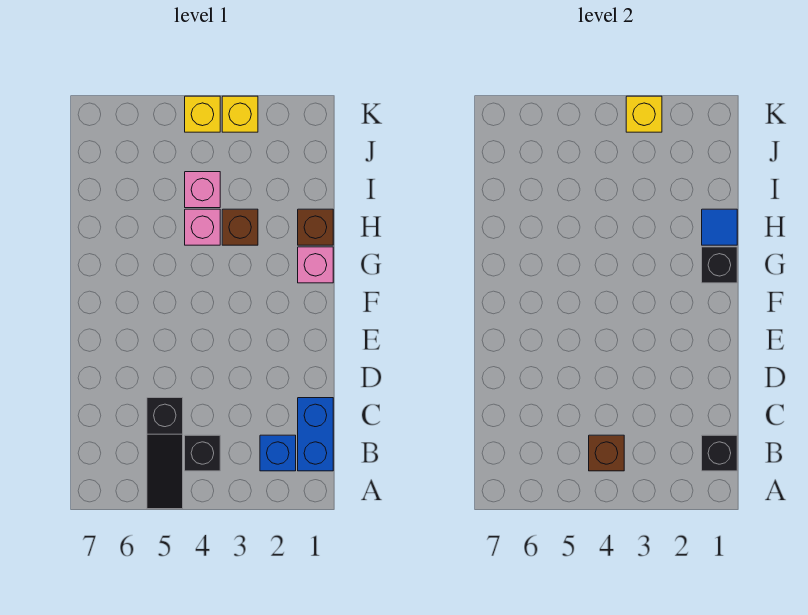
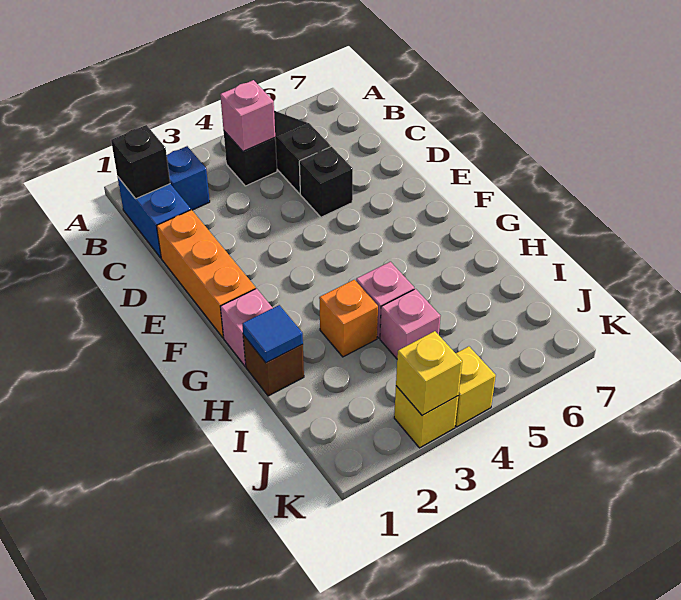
brown brick B4 level 2 -> pink brick B4 level 2
none -> orange brick D1:F1 level 1
black brick G1 level 2 -> black brick D5 level 1
brown brick H3 level 1 -> orange brick H3 level 1

